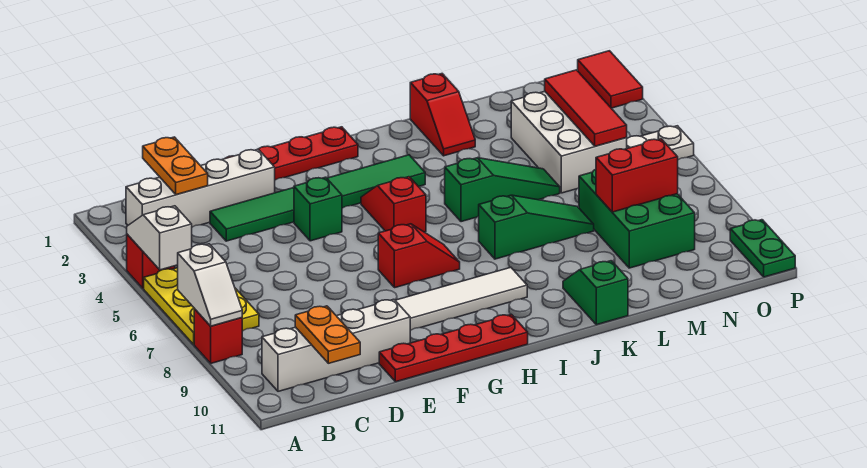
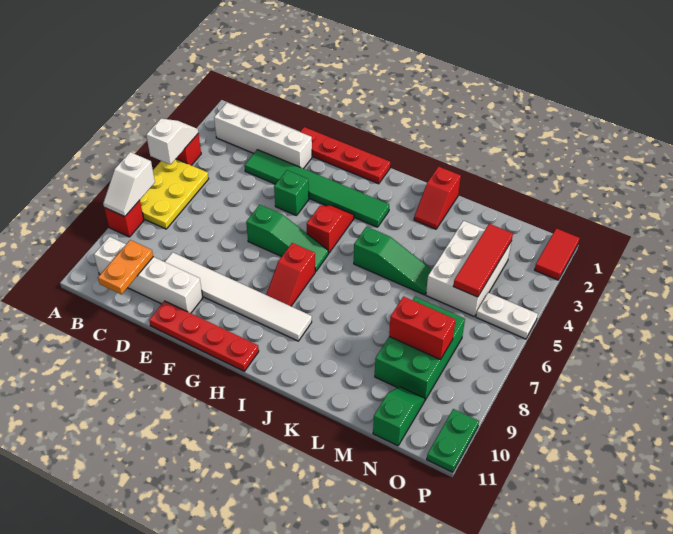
orange plate C1:C2 level 2 -> none
red slope G7:H7 level 1 top G -> red slope H7:H8 level 1 top 7
green slope J7:L7 level 1 top J -> green slope F6:H6 level 1 top F
green slope K10:K11 level 1 top 11 -> green slope N10:N11 level 1 top 11

